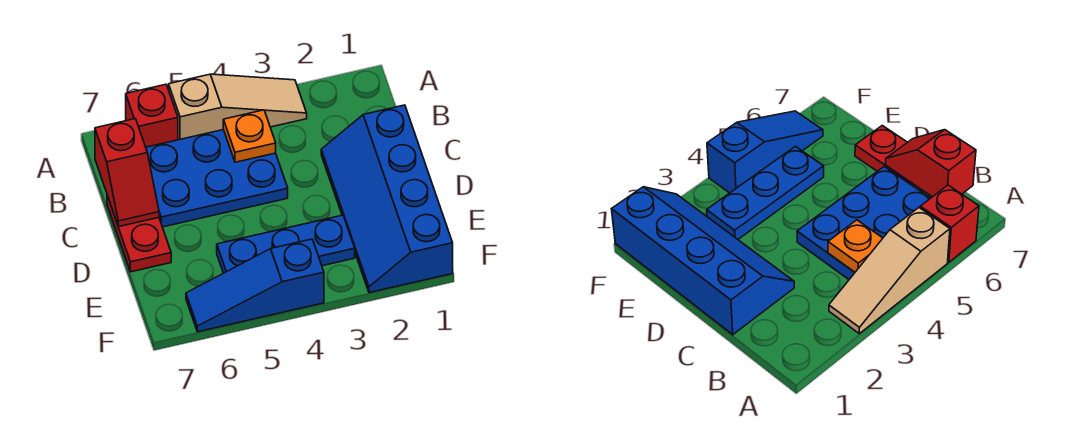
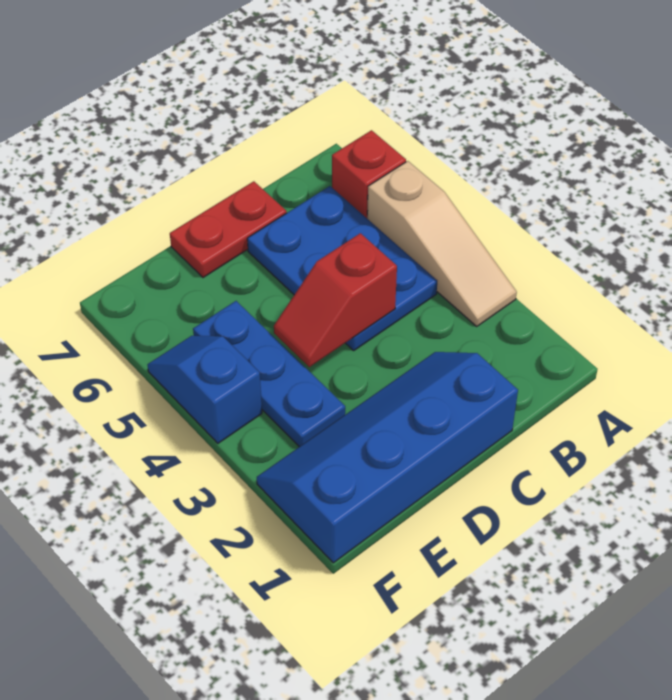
orange plate B4 level 2 -> none
red slope B7:C7 level 2 top B -> red slope C4:D4 level 2 top C
blue slope F4:F6 level 1 top 4 -> blue slope F4:F5 level 1 top 4

